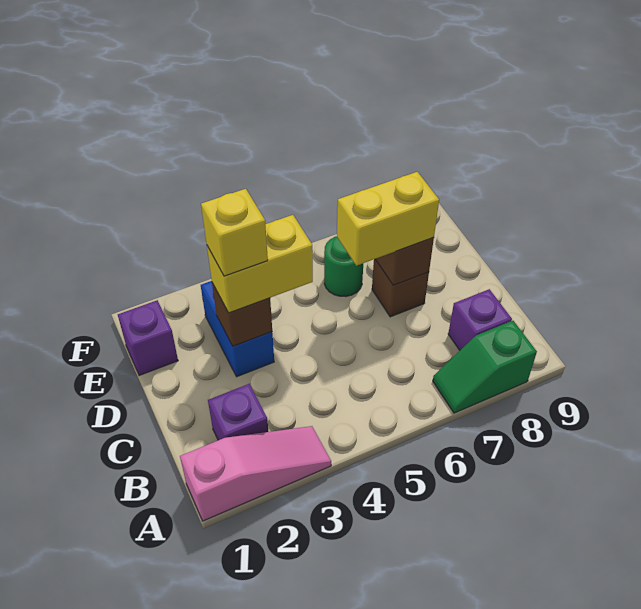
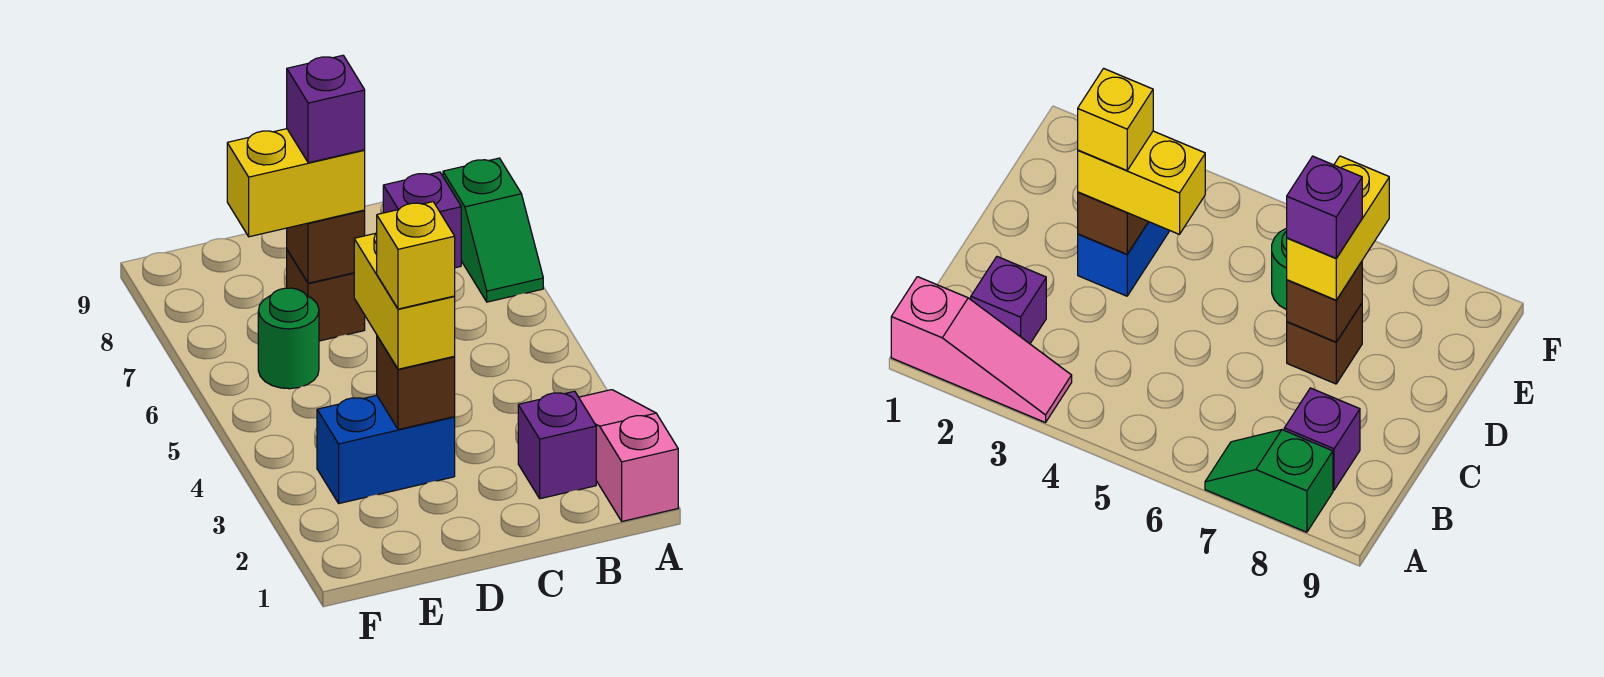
yellow brick D6:D7 level 3 -> yellow brick D7:E7 level 3
purple brick E1 level 1 -> purple brick D7 level 4

